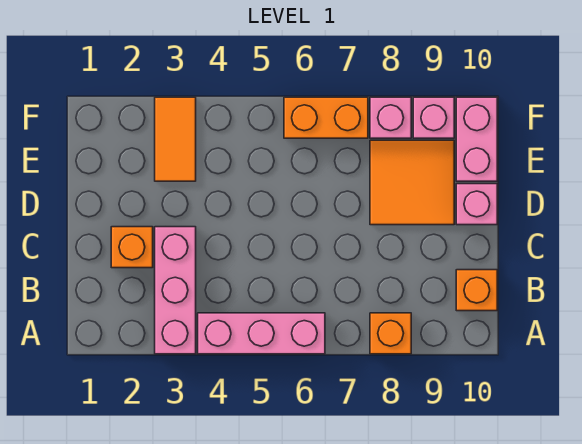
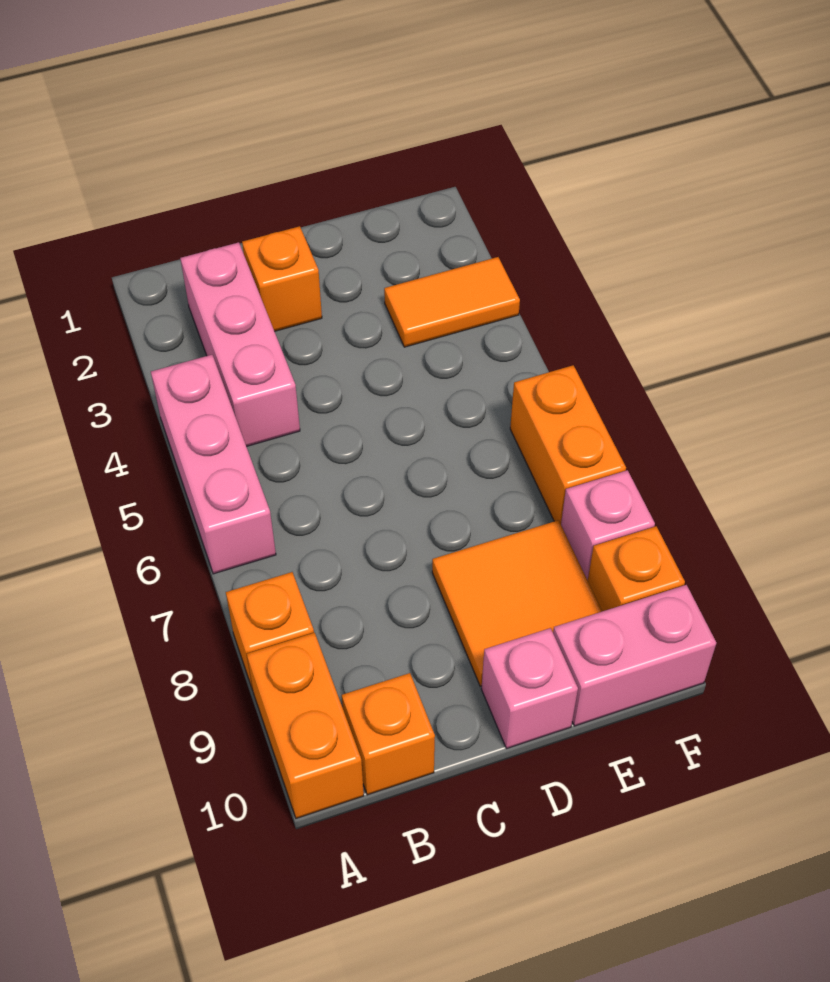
pink brick A3:C3 level 1 -> pink brick B2:B4 level 1
none -> orange brick A9:A10 level 1
pink brick F9 level 1 -> orange brick F9 level 1

